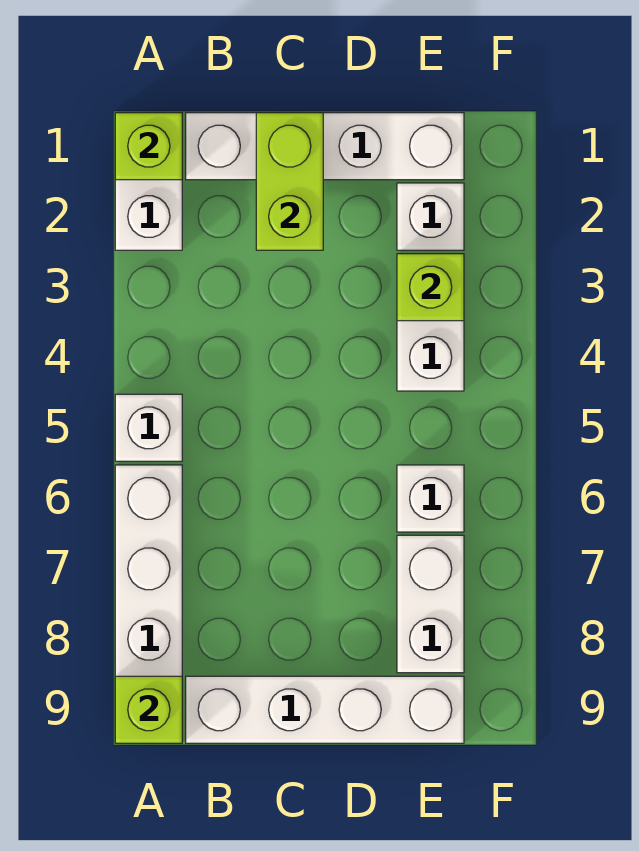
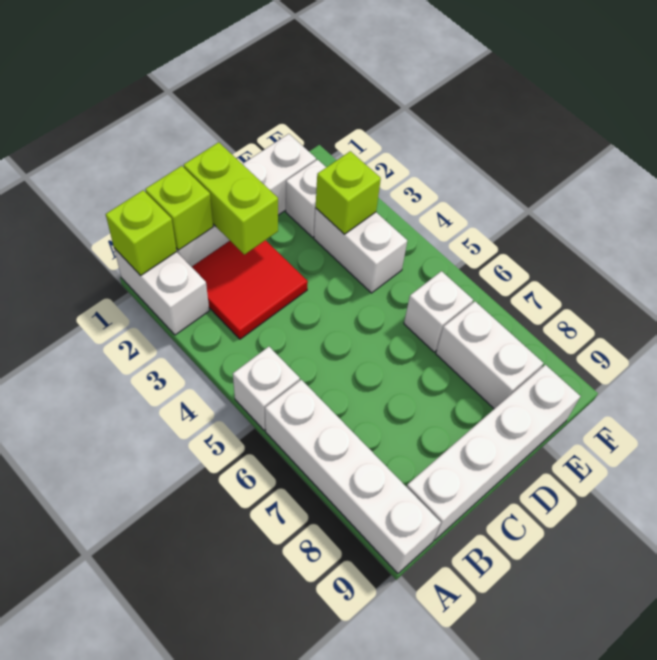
lime brick A9 level 2 -> lime brick B1 level 2
none -> red tile B2:C3 level 1

